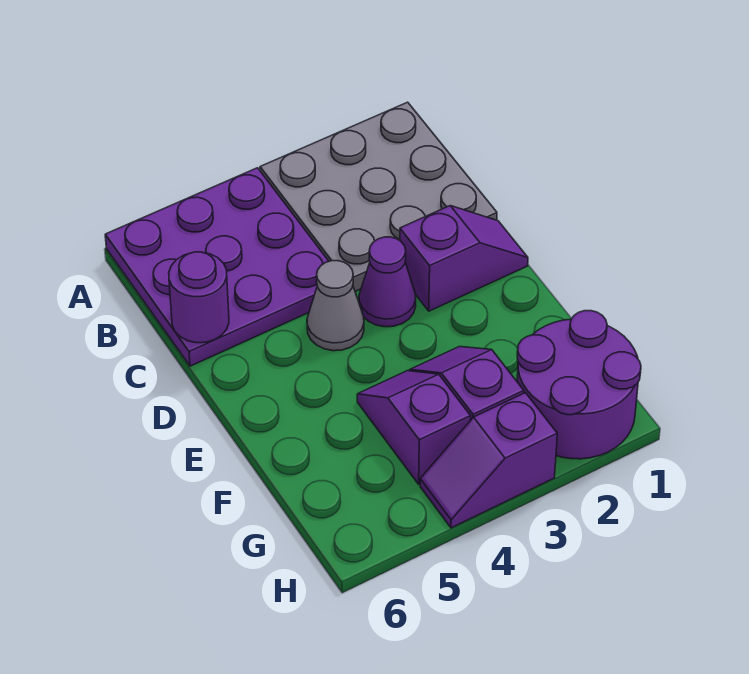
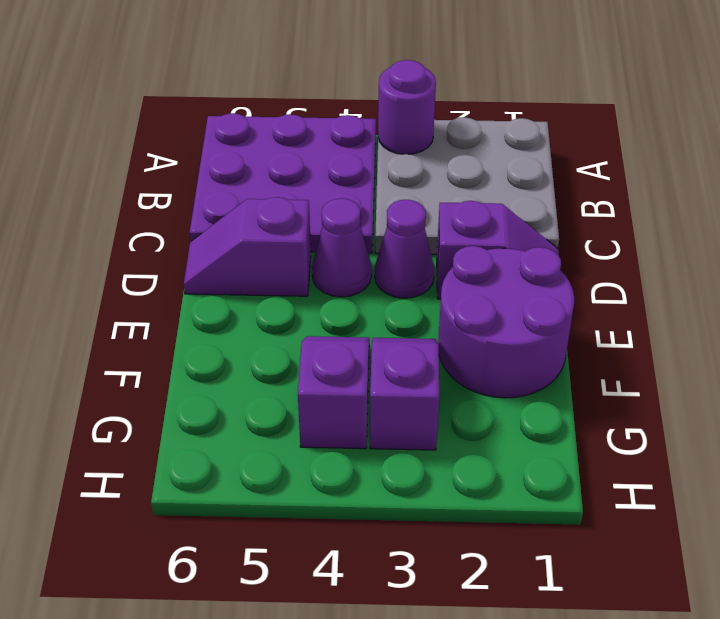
purple round brick C6 level 2 -> purple round brick A3 level 2
grey cone D4 level 1 -> purple cone D4 level 1
purple round brick G1:H2 level 1 -> purple round brick E1:F2 level 1
purple slope H3:H4 level 1 top 3 -> purple slope D5:D6 level 1 top 5

